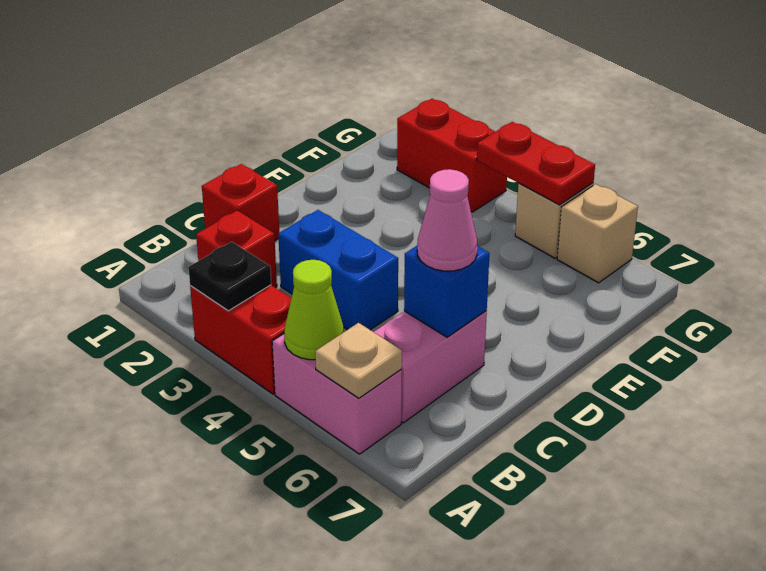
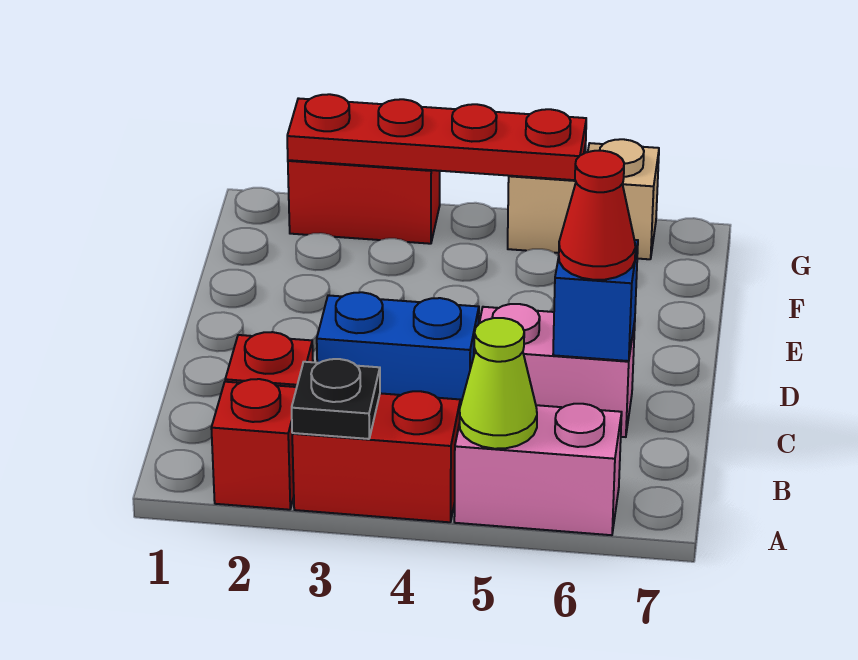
tan plate A6 level 2 -> none
pink brick B6:C6 level 1 -> pink brick C5:C6 level 1
red brick C1 level 1 -> red brick A2 level 1
pink cone C6 level 3 -> red cone C6 level 3
red plate G4:G5 level 2 -> red plate G2:G5 level 2

